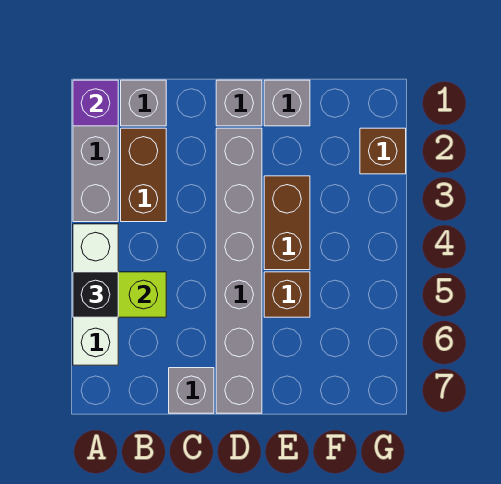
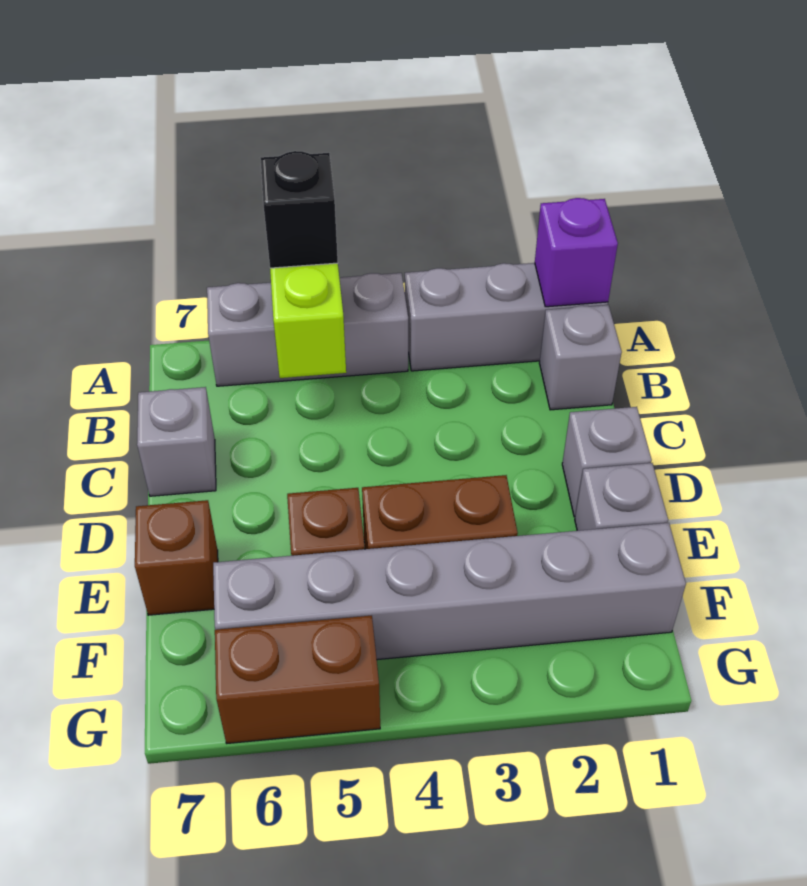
white brick A4:A6 level 1 -> grey brick A4:A6 level 1
brown brick B2:B3 level 1 -> brown brick G5:G6 level 1
grey brick D2:D7 level 1 -> grey brick F1:F6 level 1
brown brick G2 level 1 -> brown brick E7 level 1

